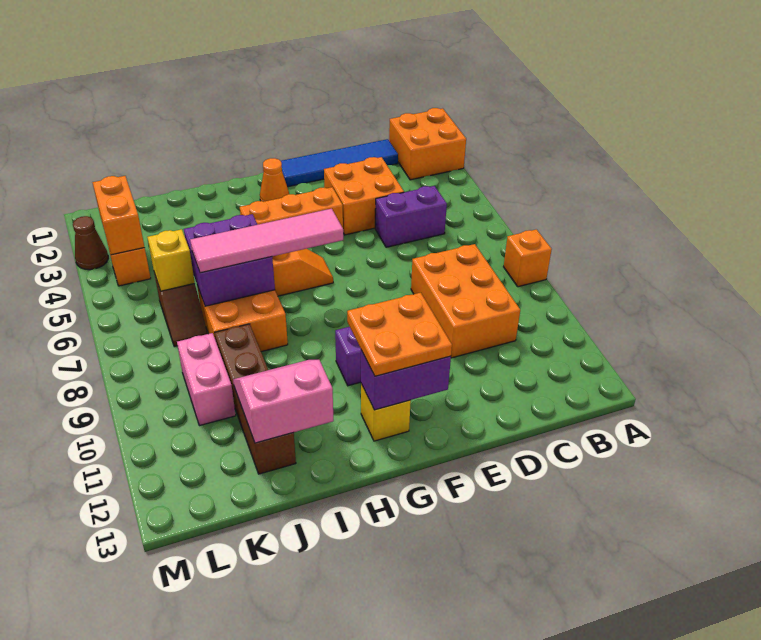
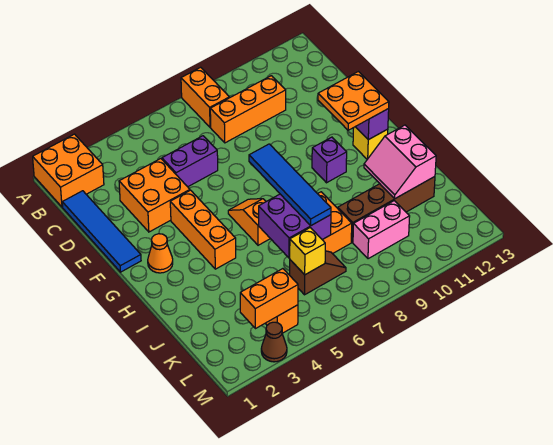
orange brick A8 level 1 -> orange brick A8:B8 level 1
purple brick C5:D5 level 1 -> purple brick D5:D6 level 1
orange brick C8:D10 level 1 -> orange brick C8:C10 level 1
pink tile G7:J7 level 3 -> blue tile G7:J7 level 3

